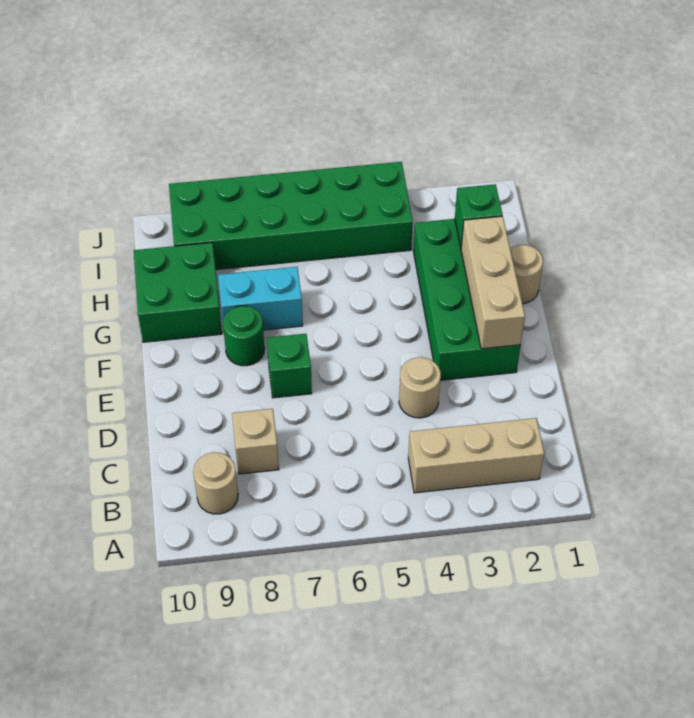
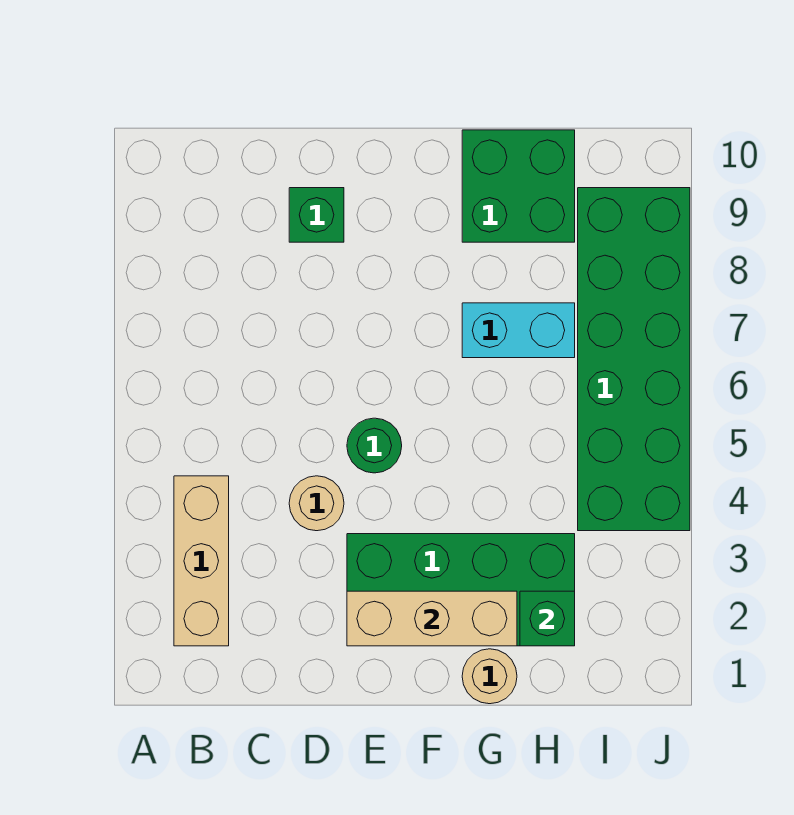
tan round brick B9 level 1 -> none
tan brick C8 level 1 -> none
green brick E7 level 1 -> green brick D9 level 1
green round brick F8 level 1 -> green round brick E5 level 1
cyan brick G7:G8 level 1 -> cyan brick G7:H7 level 1

